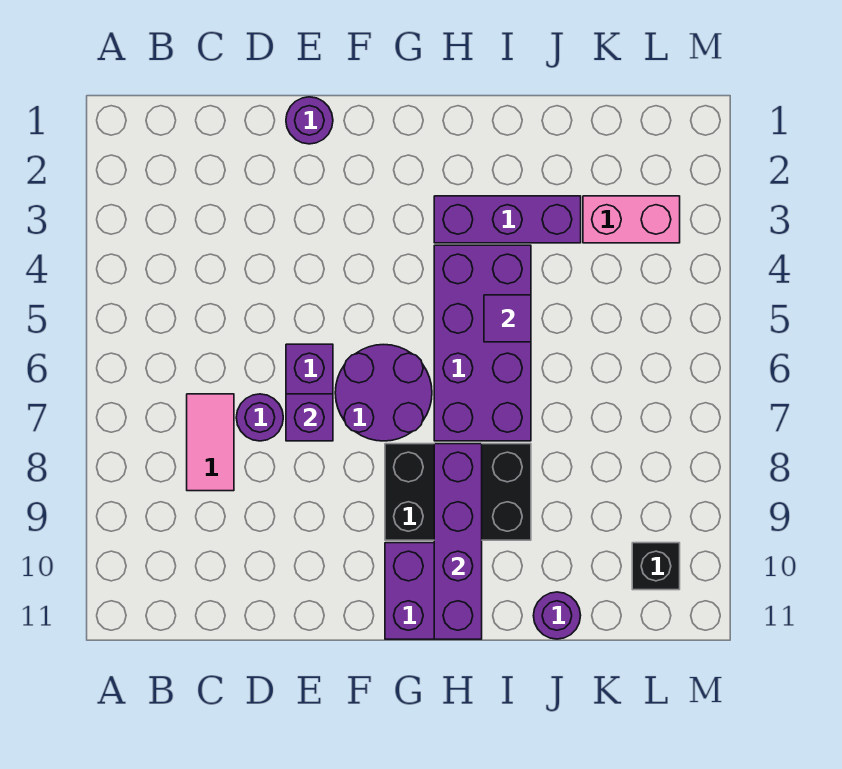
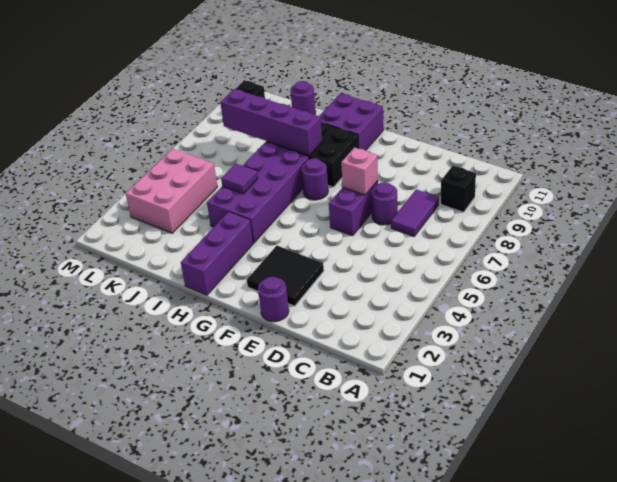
none -> black brick B9 level 1
pink tile C7:C8 level 1 -> purple tile C7:C8 level 1
none -> black tile E2:F3 level 1
purple brick E7 level 2 -> pink brick E7 level 2
purple round brick F6:G7 level 1 -> purple round brick G7 level 1
purple brick H3:J3 level 1 -> purple brick H1:H3 level 1
purple brick H8:H11 level 2 -> purple brick H8:K8 level 2
pink brick K3:L3 level 1 -> pink brick K3:L5 level 1

